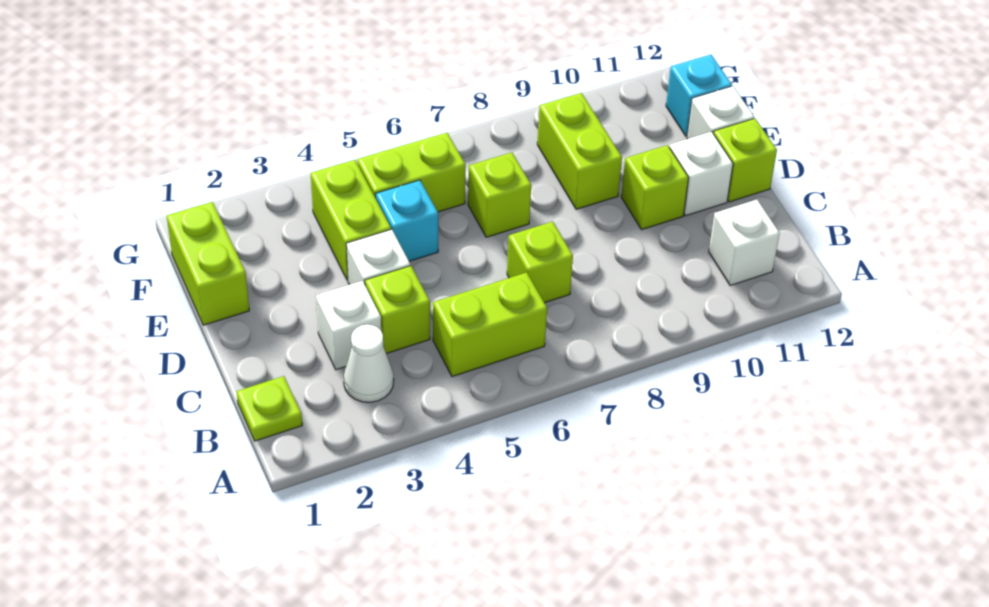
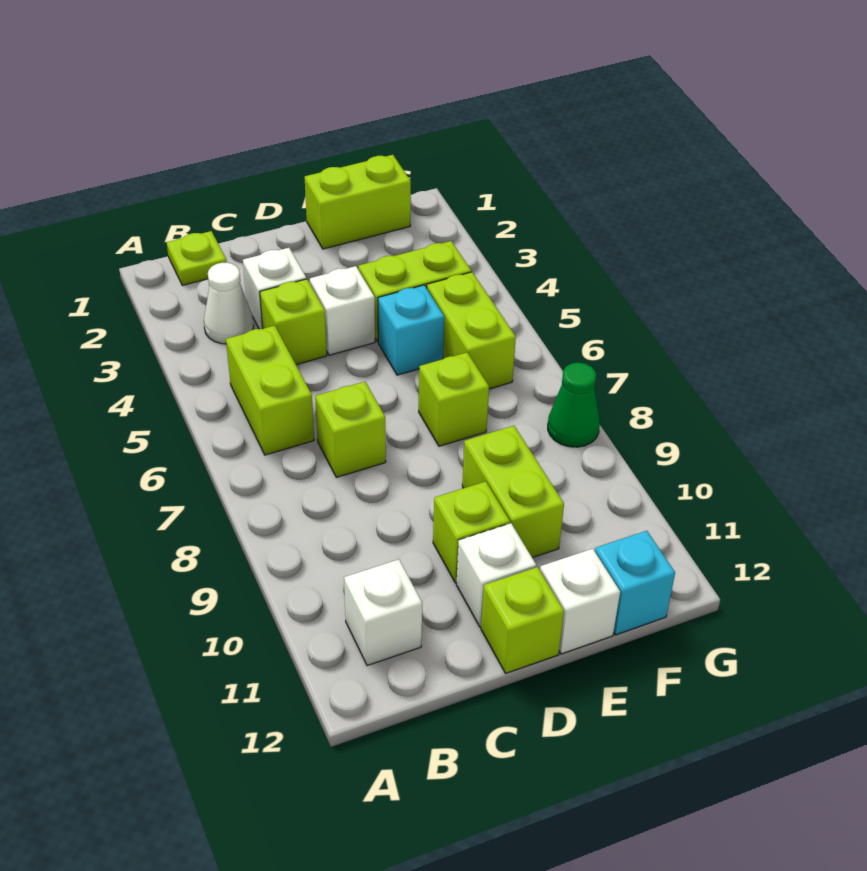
lime brick E9:F9 level 1 -> lime brick E9:E10 level 1
none -> green cone G8 level 1

